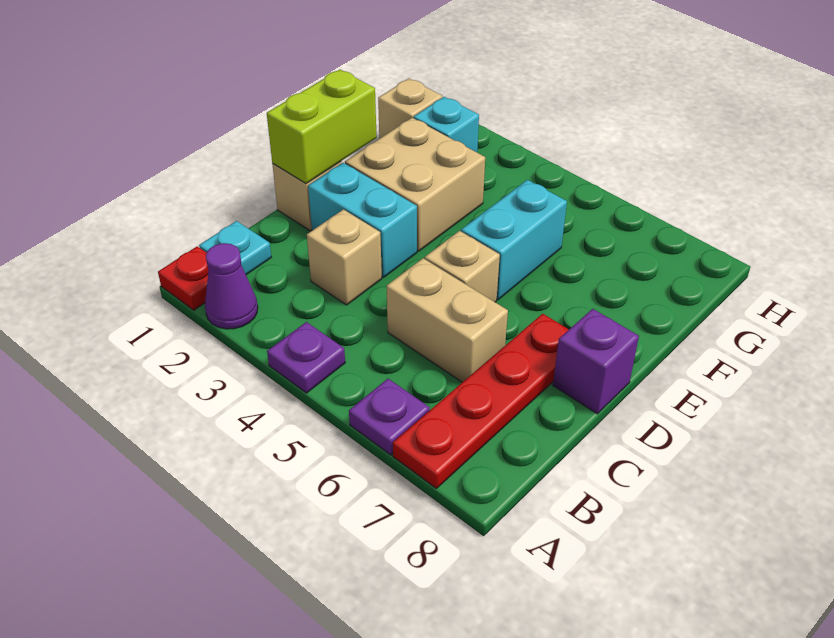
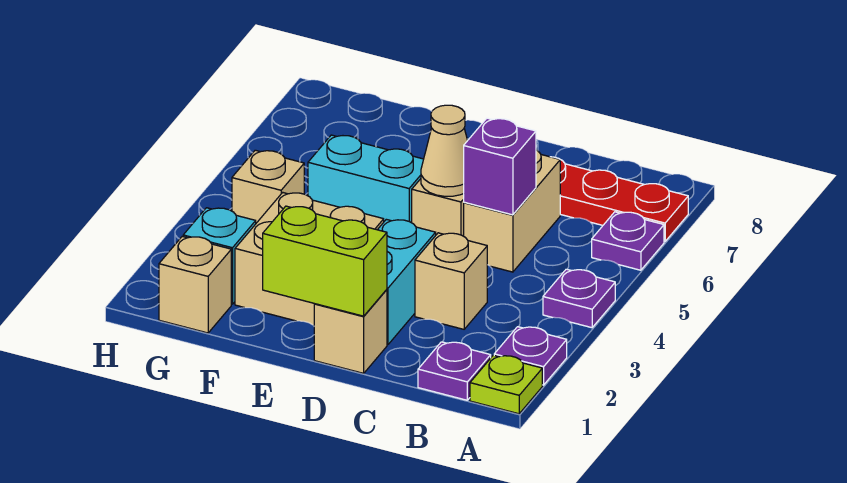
red plate A1 level 1 -> lime plate A1 level 1
purple cone A2 level 1 -> purple plate A2 level 1
cyan plate B1 level 1 -> purple plate B1 level 1
none -> tan cone D5 level 2
purple brick D8 level 1 -> purple brick C5 level 2
none -> tan brick G4 level 1

